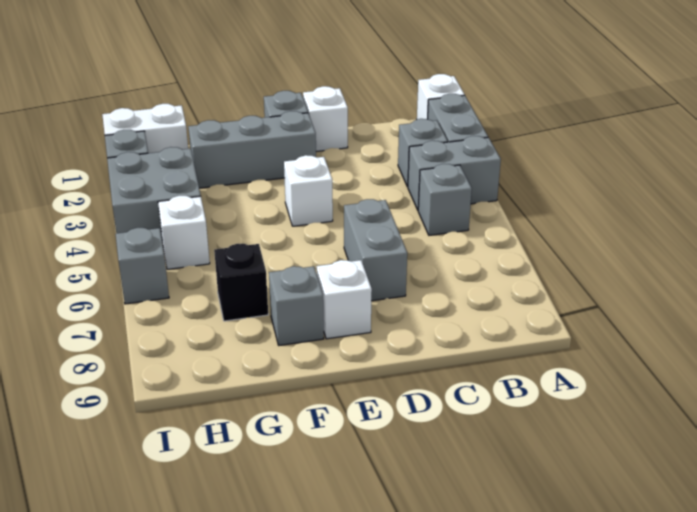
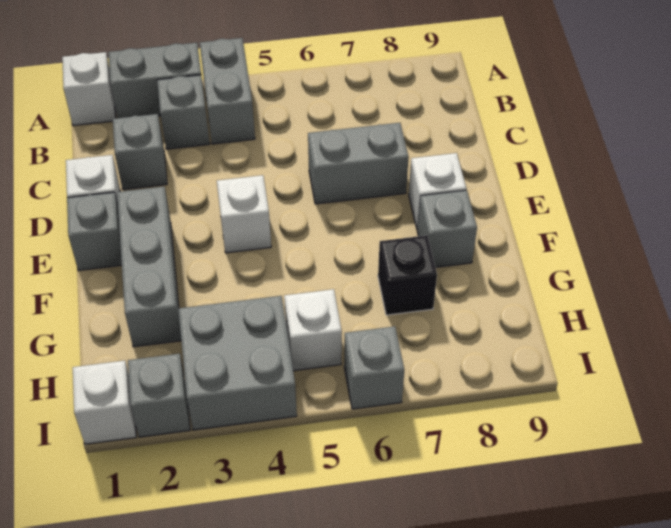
grey brick B5 level 1 -> grey brick C2 level 1
white brick H1:I1 level 1 -> white brick I1 level 1

